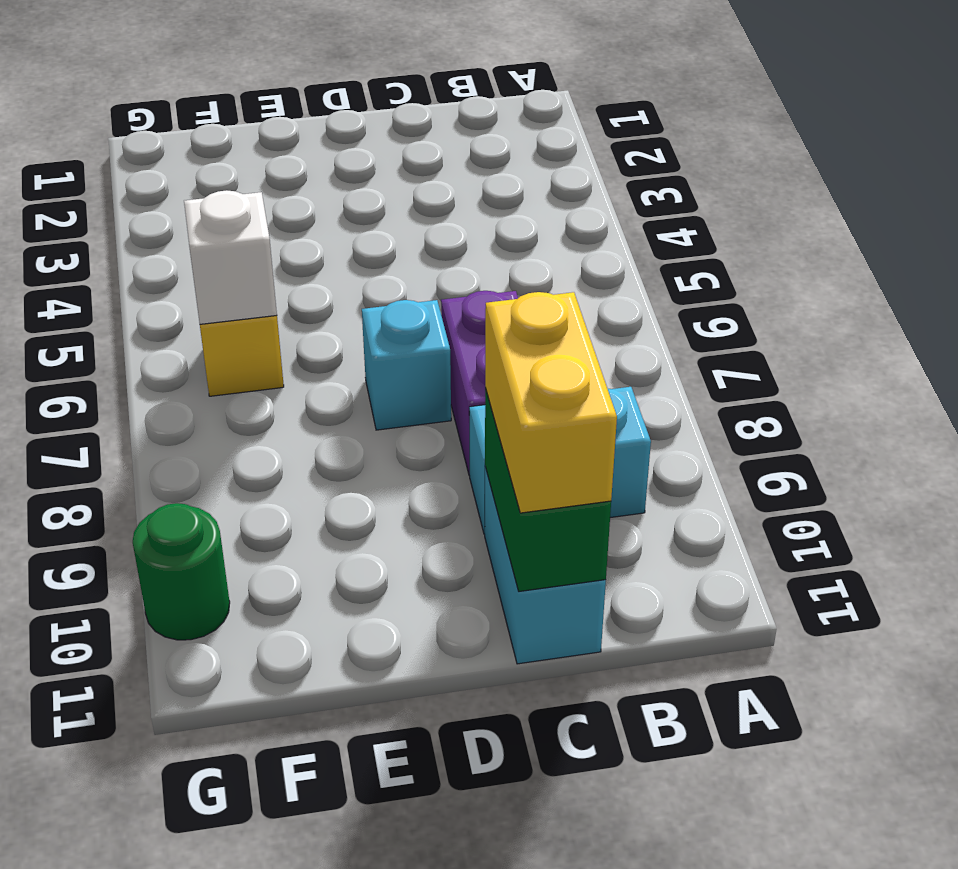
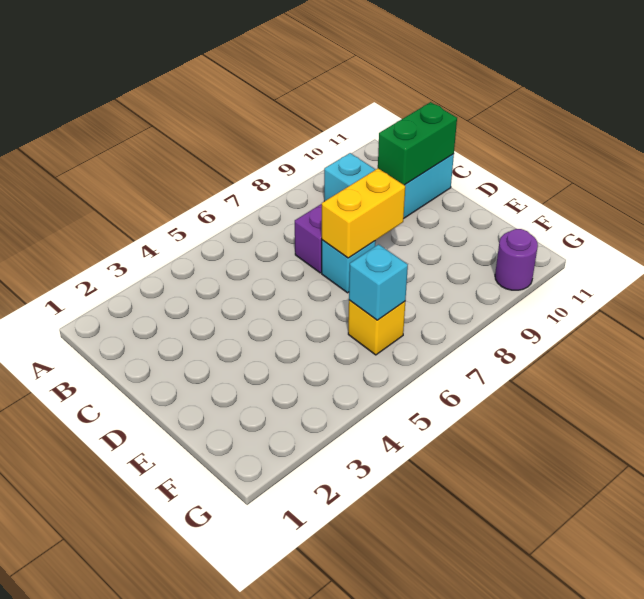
yellow brick C10:C11 level 3 -> yellow brick D7:D8 level 2
white brick F6 level 2 -> cyan brick F6 level 2
green round brick G10 level 1 -> purple round brick G10 level 1

